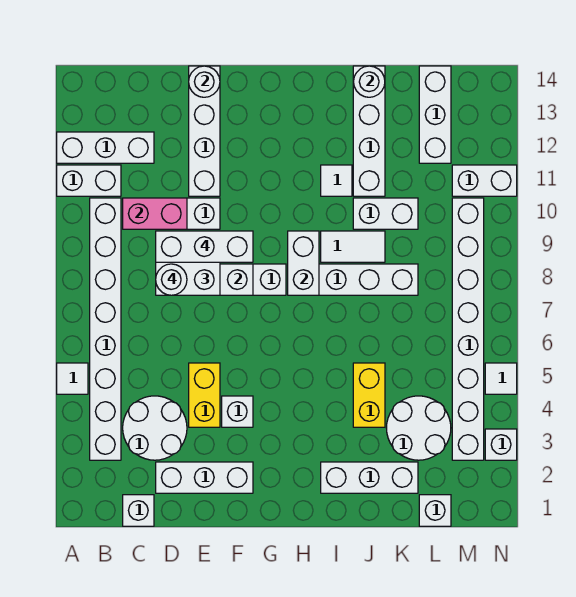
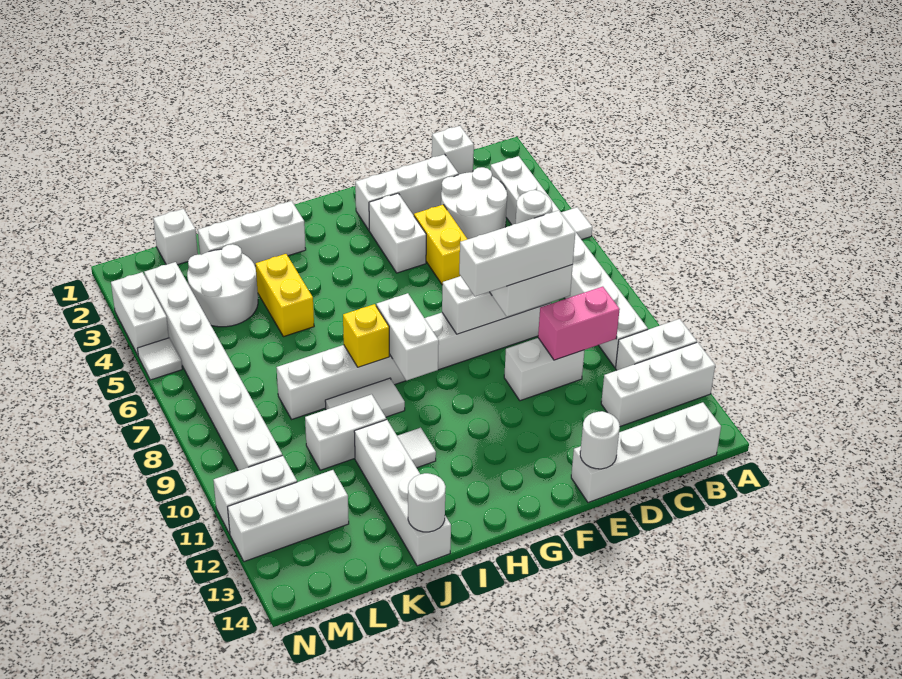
white brick E11:E14 level 1 -> white brick B14:E14 level 1
white brick F4 level 1 -> white brick F3:F4 level 1
none -> yellow brick I8 level 2
white brick L12:L14 level 1 -> white brick L12:N12 level 1
white brick N3 level 1 -> white brick N3:N4 level 1

